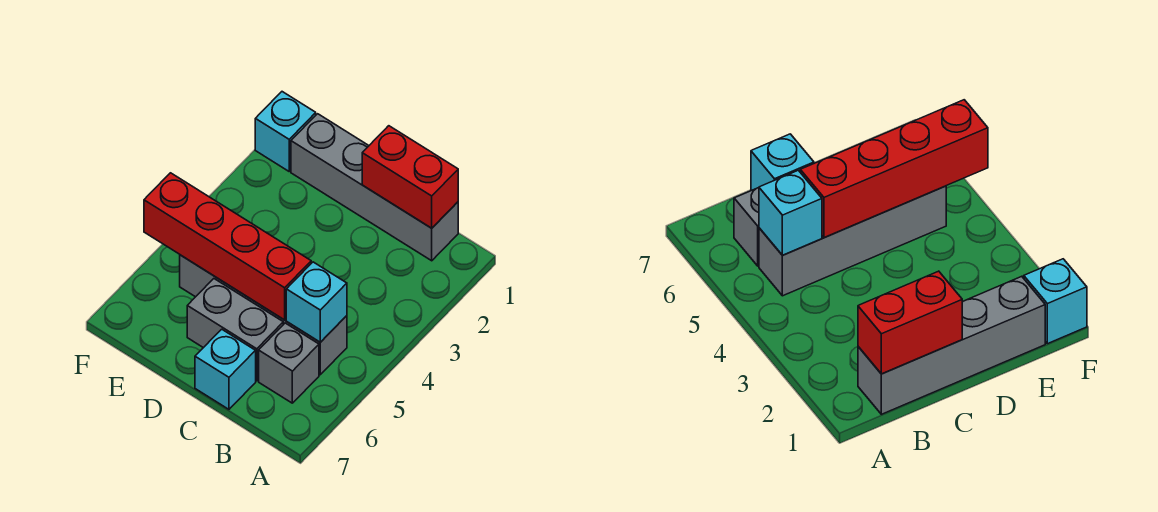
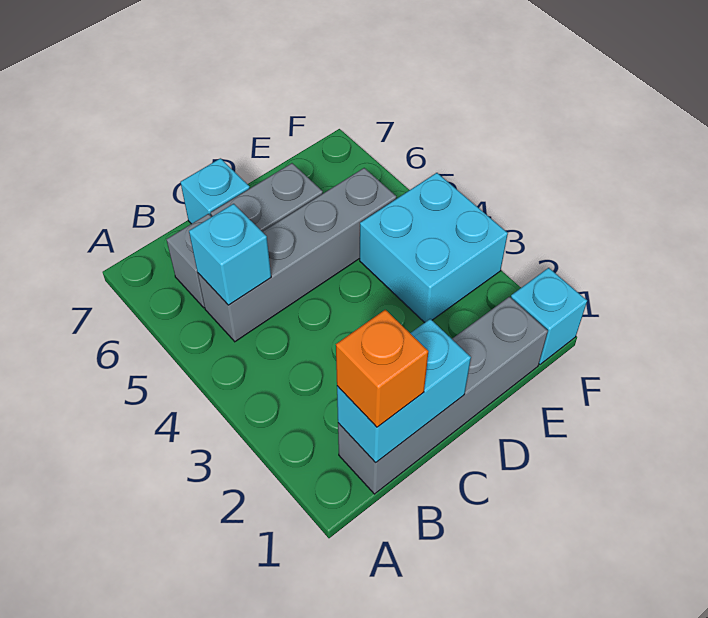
red brick B1:C1 level 2 -> cyan brick B1:C1 level 2
none -> orange brick B1 level 3
red brick C5:F5 level 2 -> none
none -> cyan brick E3:F4 level 1

